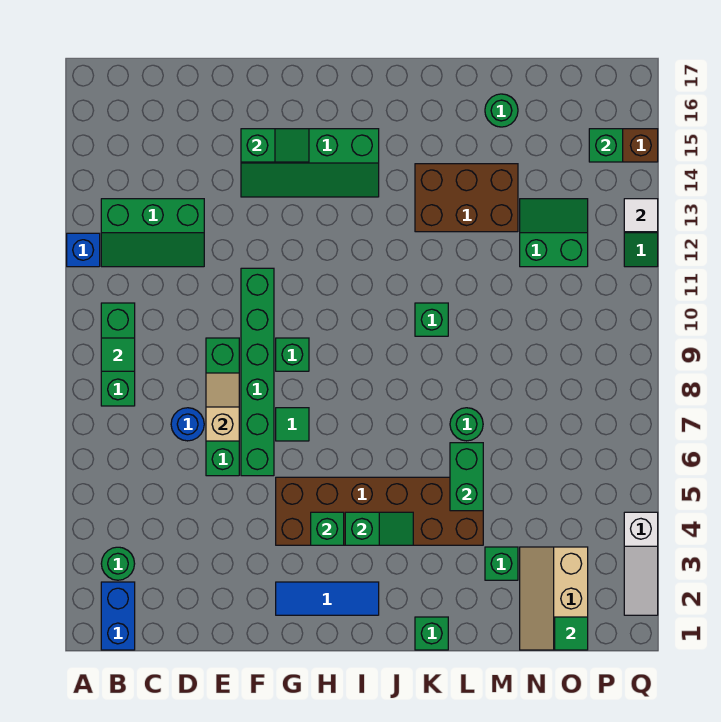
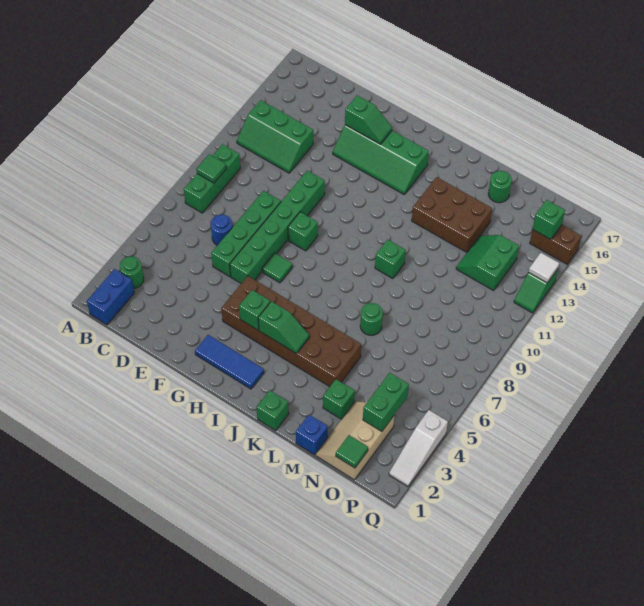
blue brick A12 level 1 -> blue brick M1 level 1
tan slope E7:E8 level 2 top 7 -> none
green brick L5:L6 level 2 -> green brick O3:O4 level 2
green slope N12:O13 level 1 top 12 -> green slope N12:O13 level 1 top O

